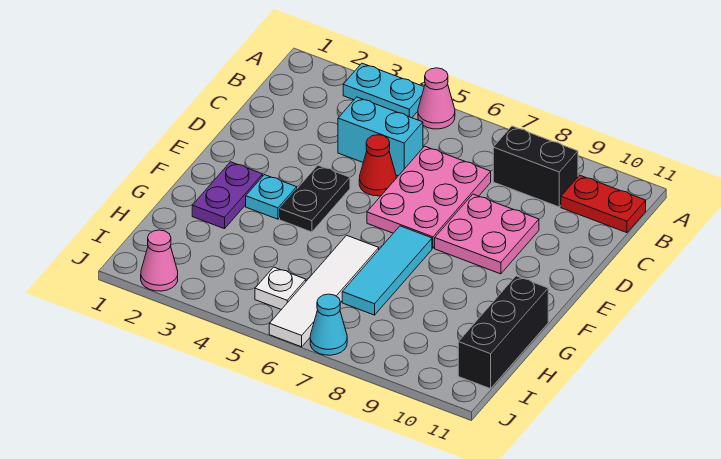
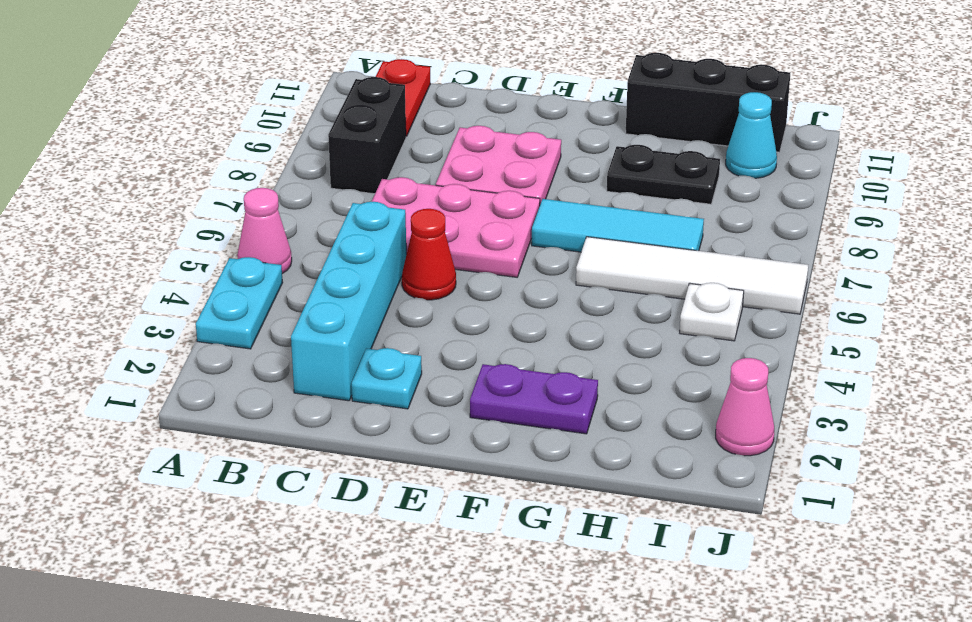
cyan brick C4:C5 level 1 -> cyan brick C2:C5 level 1
black plate E4:F4 level 1 -> black plate G9:H9 level 1
cyan plate F3 level 1 -> cyan plate D2 level 1
cyan cone J7 level 1 -> cyan cone I10 level 1

